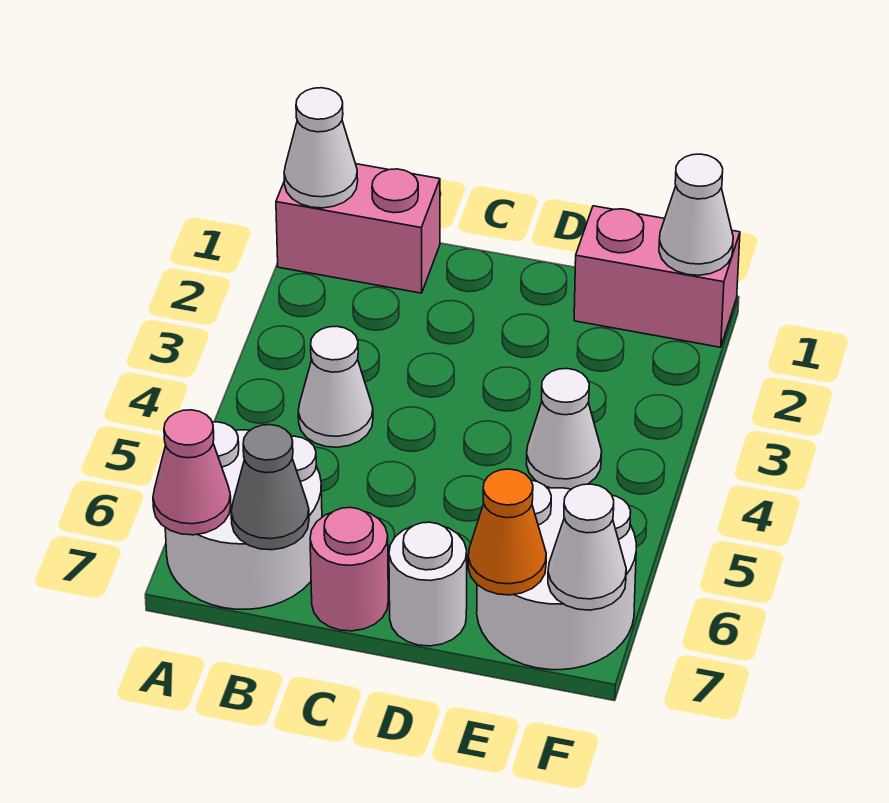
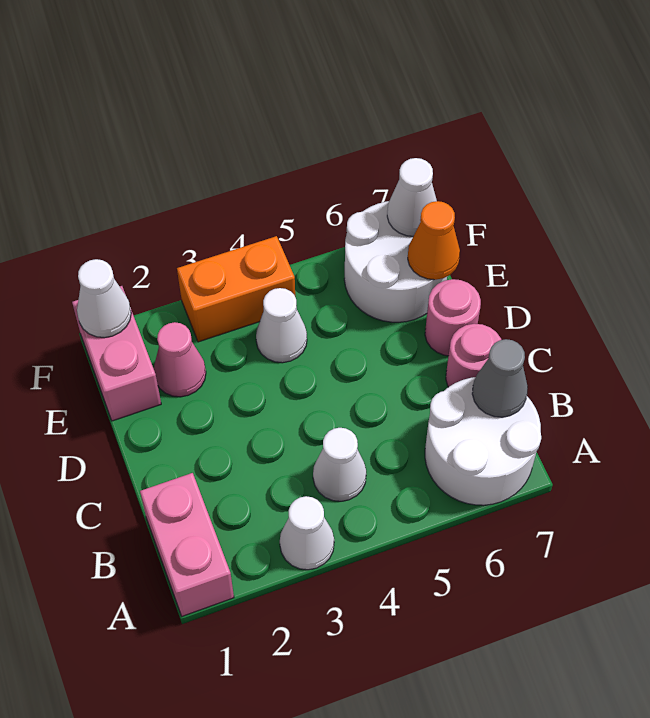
white cone A1 level 2 -> white cone A3 level 1
pink cone A7 level 2 -> pink cone E2 level 1
white round brick D7 level 1 -> pink round brick D7 level 1
none -> orange brick F3:F4 level 1

